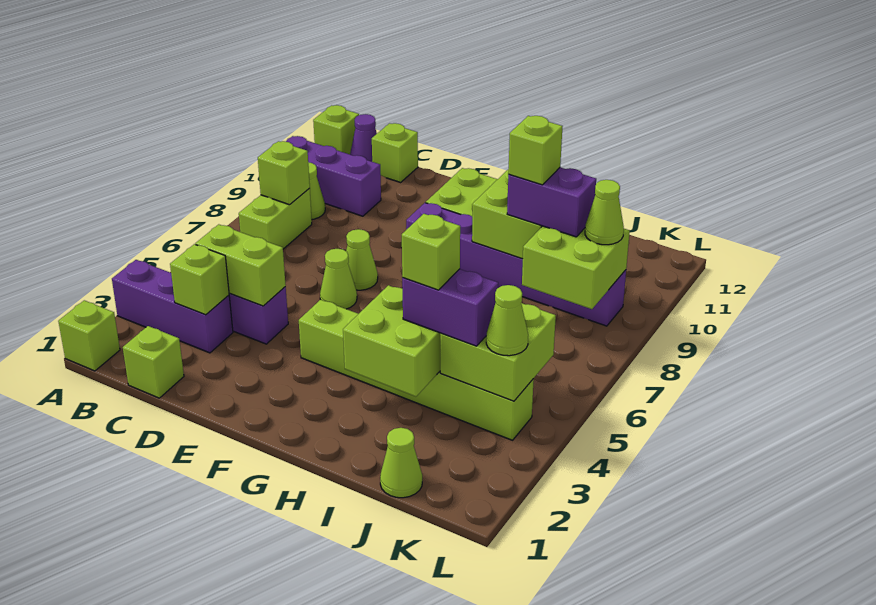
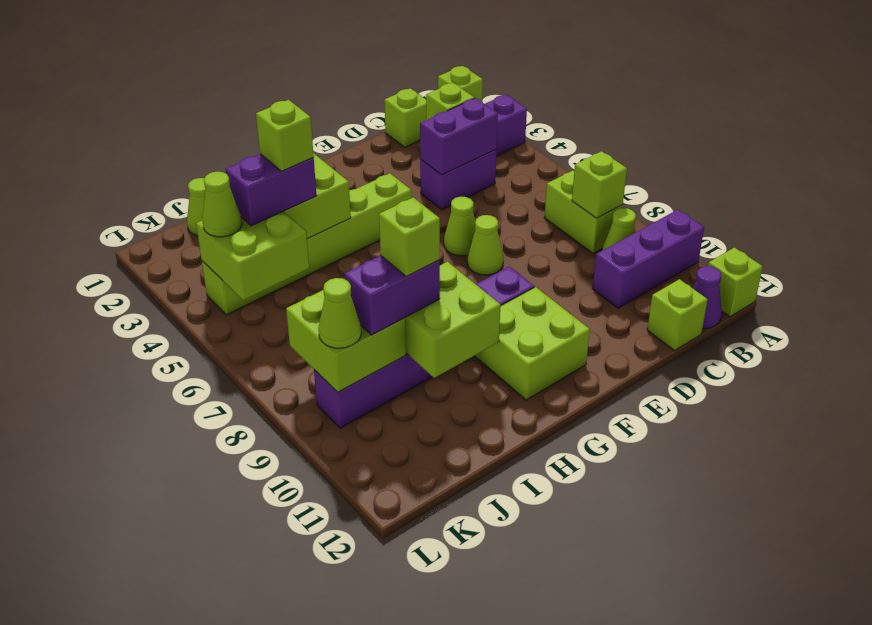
lime brick C4:D4 level 2 -> purple brick C4:D4 level 2

